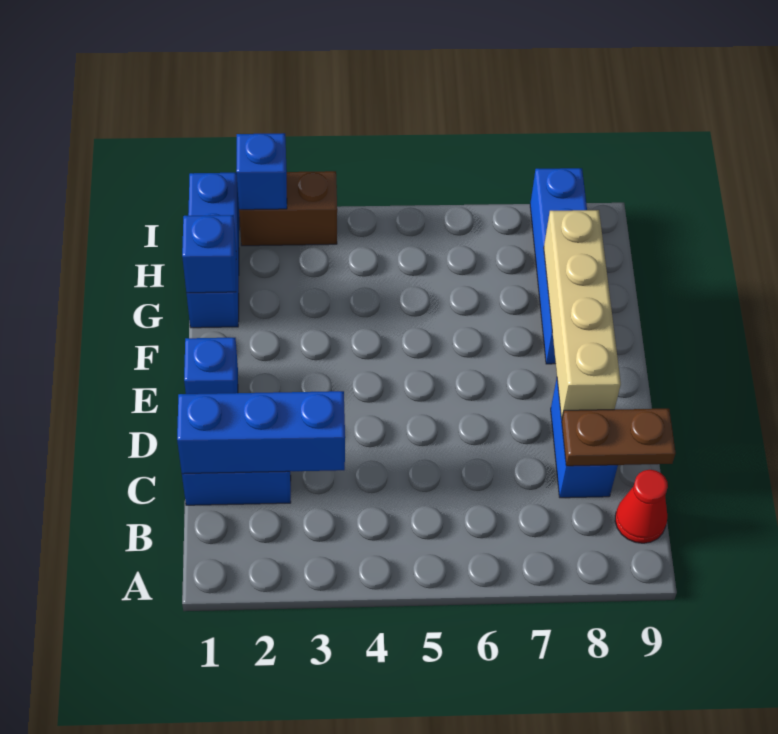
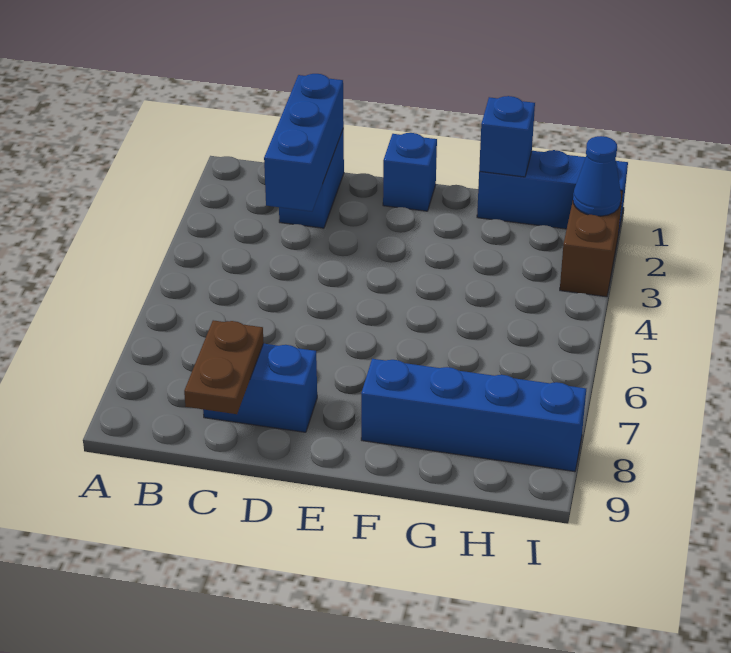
red cone B9 level 1 -> none
tan brick D8:G8 level 2 -> none
blue brick I2 level 2 -> blue cone I2 level 2

